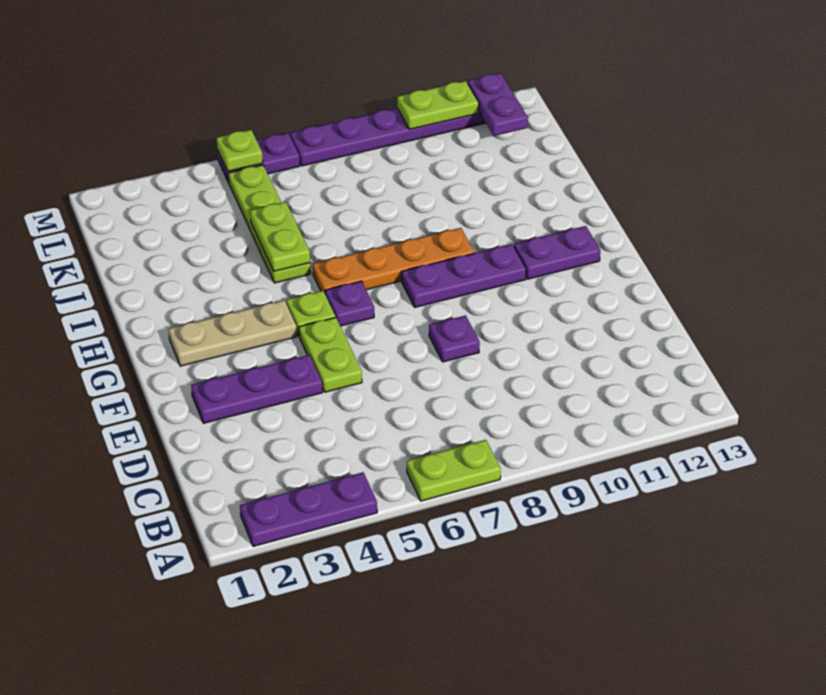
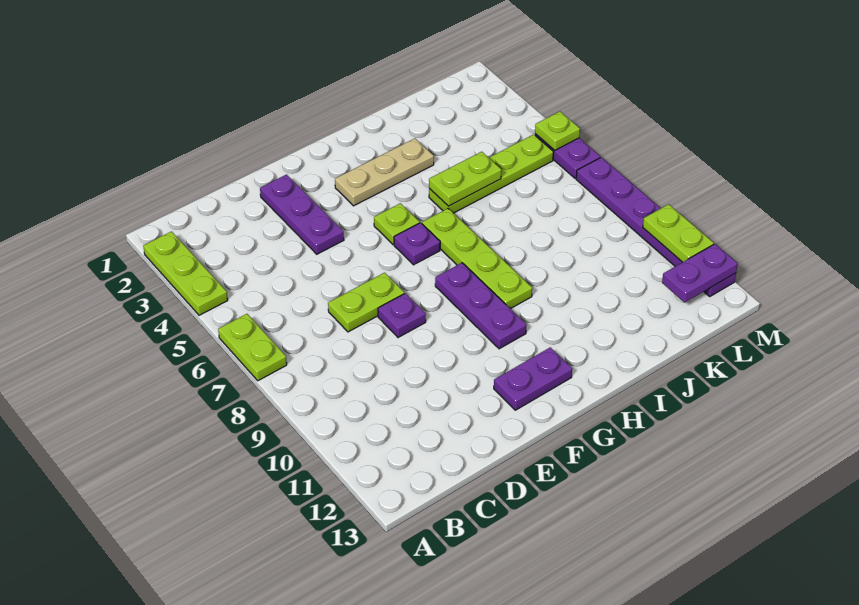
purple plate A2:A4 level 1 -> lime plate A2:A4 level 1
lime plate E5:F5 level 1 -> lime plate D7:E7 level 1
tan plate G2:G4 level 1 -> tan plate G3:I3 level 1
purple plate G11:G12 level 1 -> purple plate F12:G12 level 1
orange plate H6:H9 level 1 -> lime plate H6:H9 level 1

